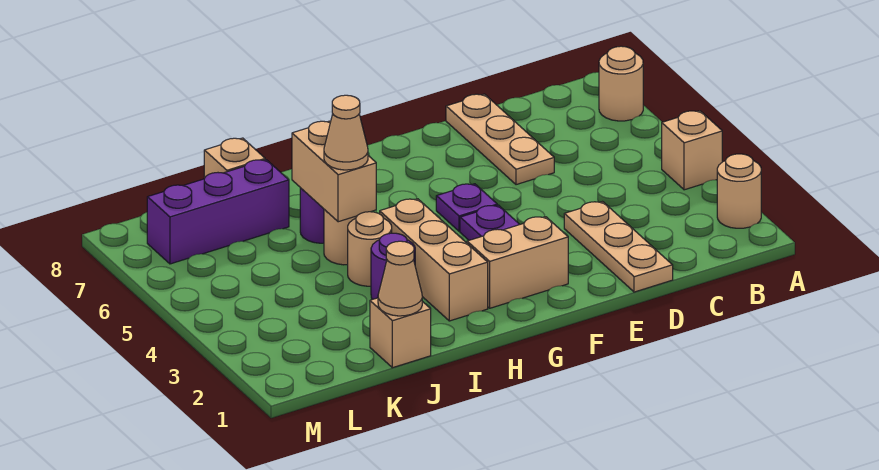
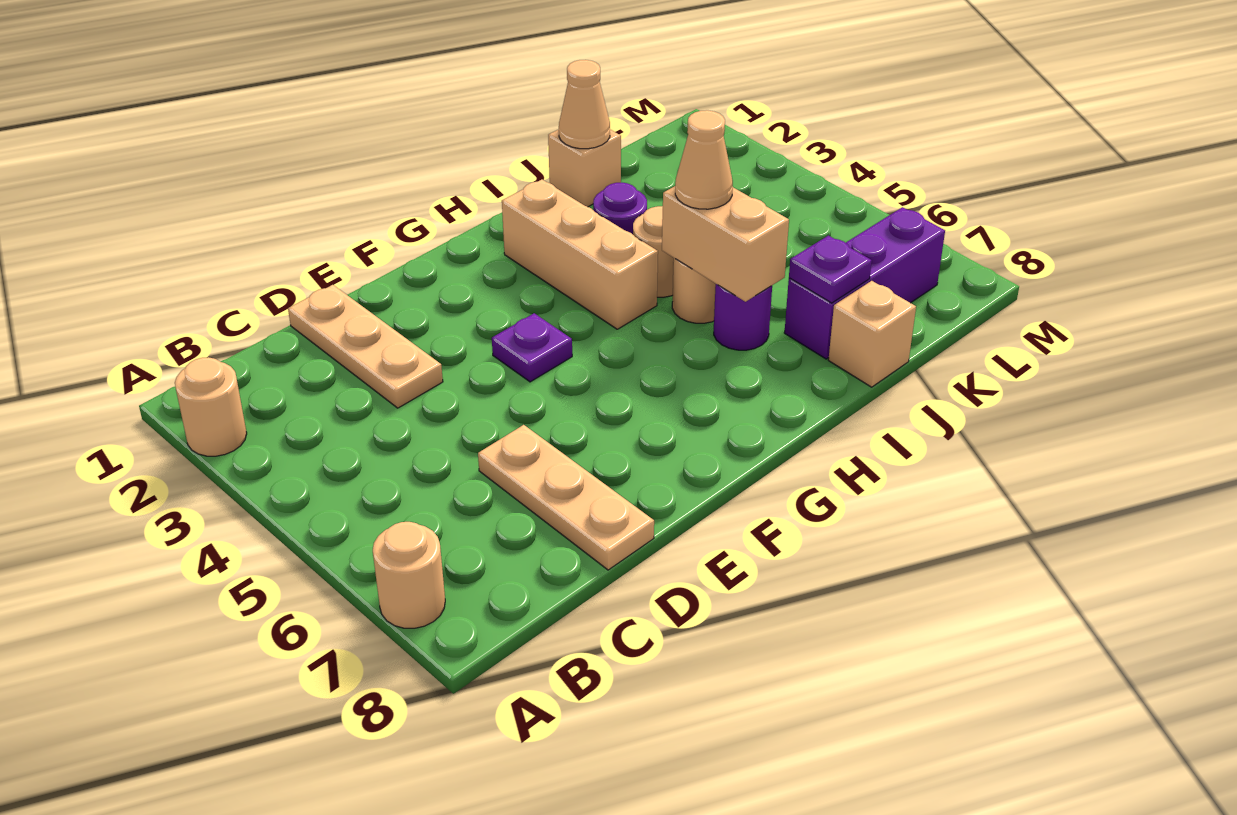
tan brick A4 level 1 -> none
tan brick F2:G2 level 1 -> none
purple plate F5 level 1 -> purple plate J7 level 2

